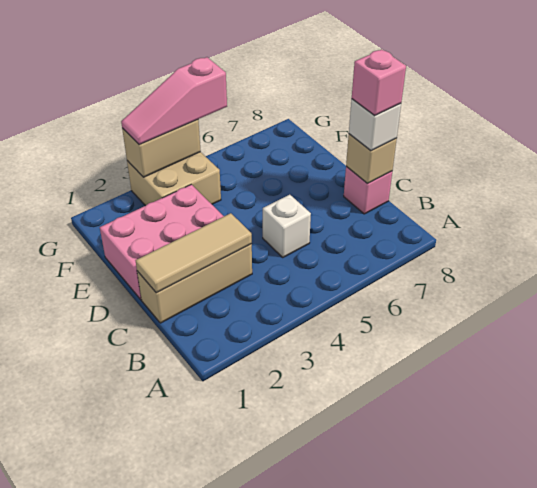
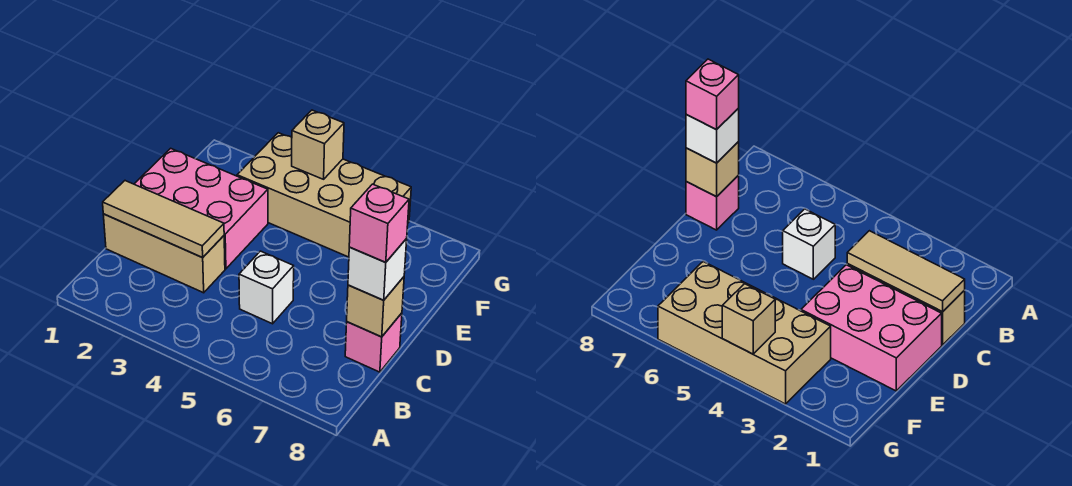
tan brick F3:G4 level 1 -> tan brick F3:G6 level 1
tan brick G3:G4 level 2 -> tan brick G4 level 2
pink slope G3:G5 level 3 top 5 -> none

